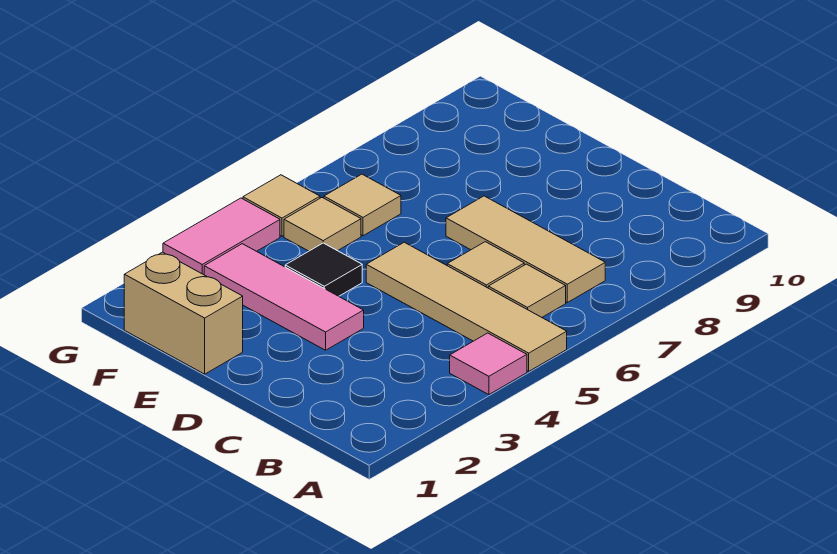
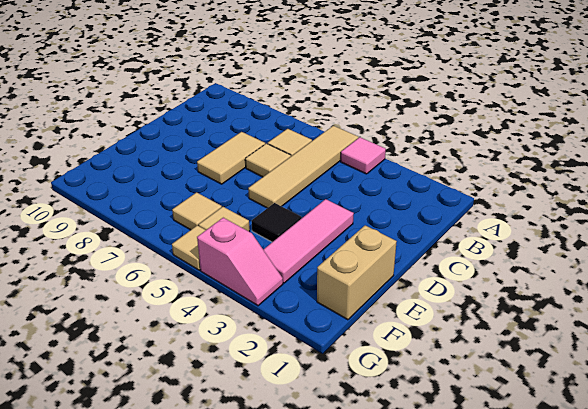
tan tile B7:D7 level 1 -> tan tile C7:D7 level 1
pink tile G3:G4 level 1 -> pink slope G3:G4 level 1 top 4

